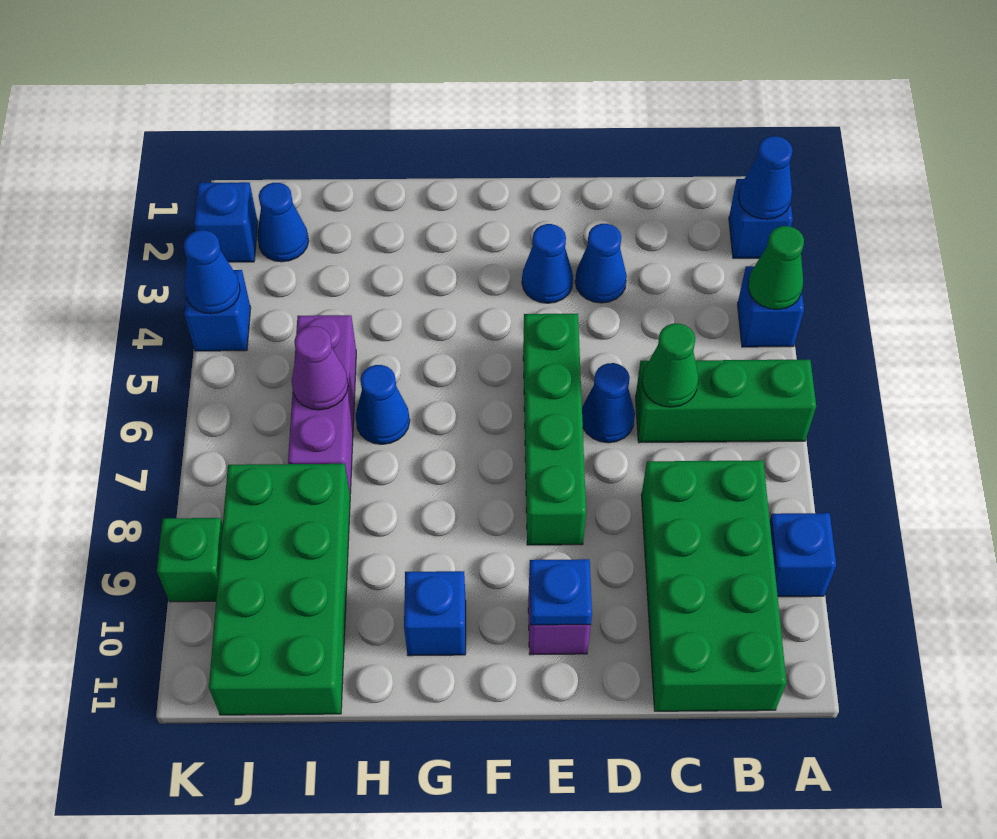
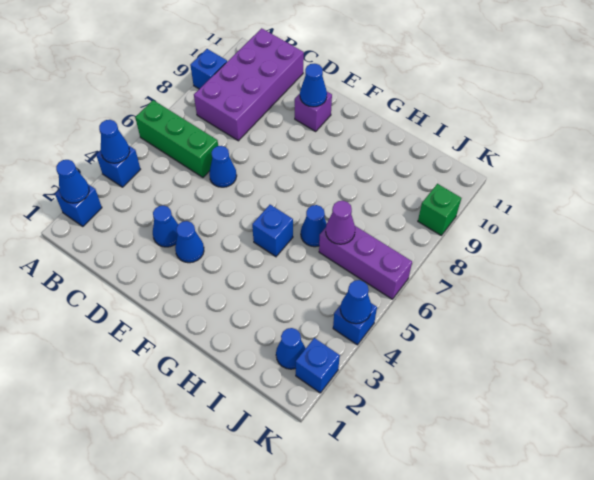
green cone A4 level 2 -> blue cone A4 level 2
green brick B8:C11 level 1 -> purple brick B8:C11 level 1
green cone C6 level 2 -> none
green brick E5:E8 level 1 -> none
blue plate E10 level 2 -> blue cone E10 level 2
blue brick G10 level 1 -> blue brick G5 level 1
purple brick I5:I7 level 1 -> purple brick I6:K6 level 1
green brick I8:J11 level 1 -> none

